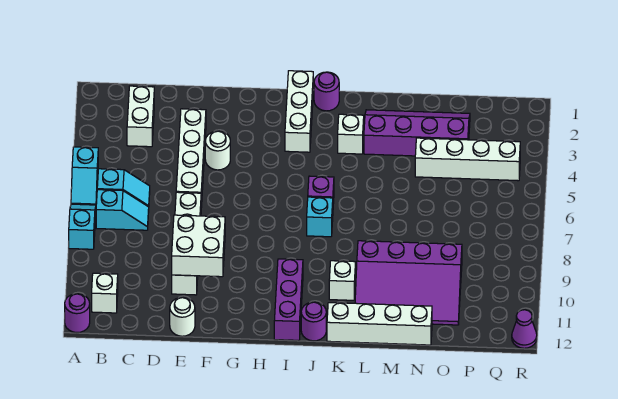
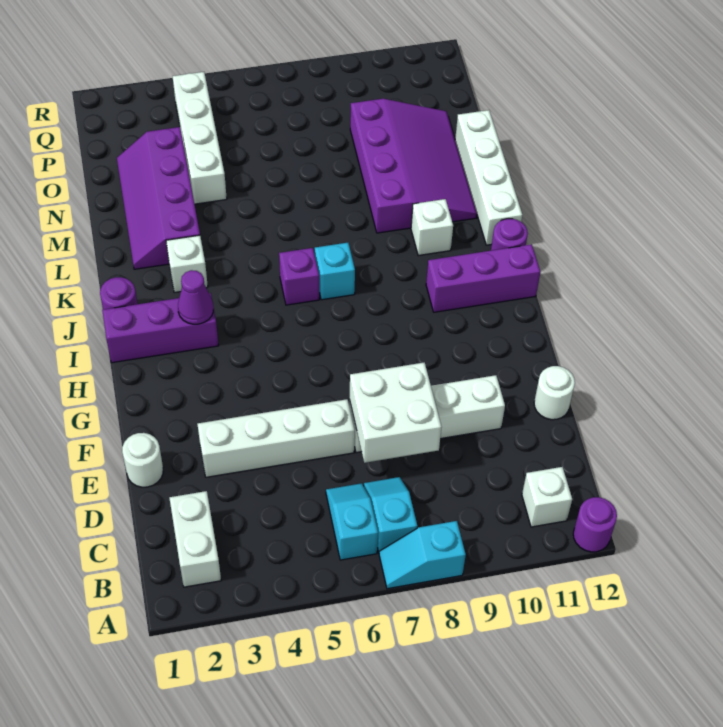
cyan slope A5:A6 level 1 top 5 -> none
white brick C2:C3 level 1 -> white brick B2:C2 level 1
white brick E9:F10 level 2 -> white brick D7:E8 level 2
white round brick F4 level 1 -> white round brick E1 level 1
white brick I1:I3 level 1 -> purple brick I1:I3 level 1
purple cone R12 level 1 -> purple cone I3 level 2

